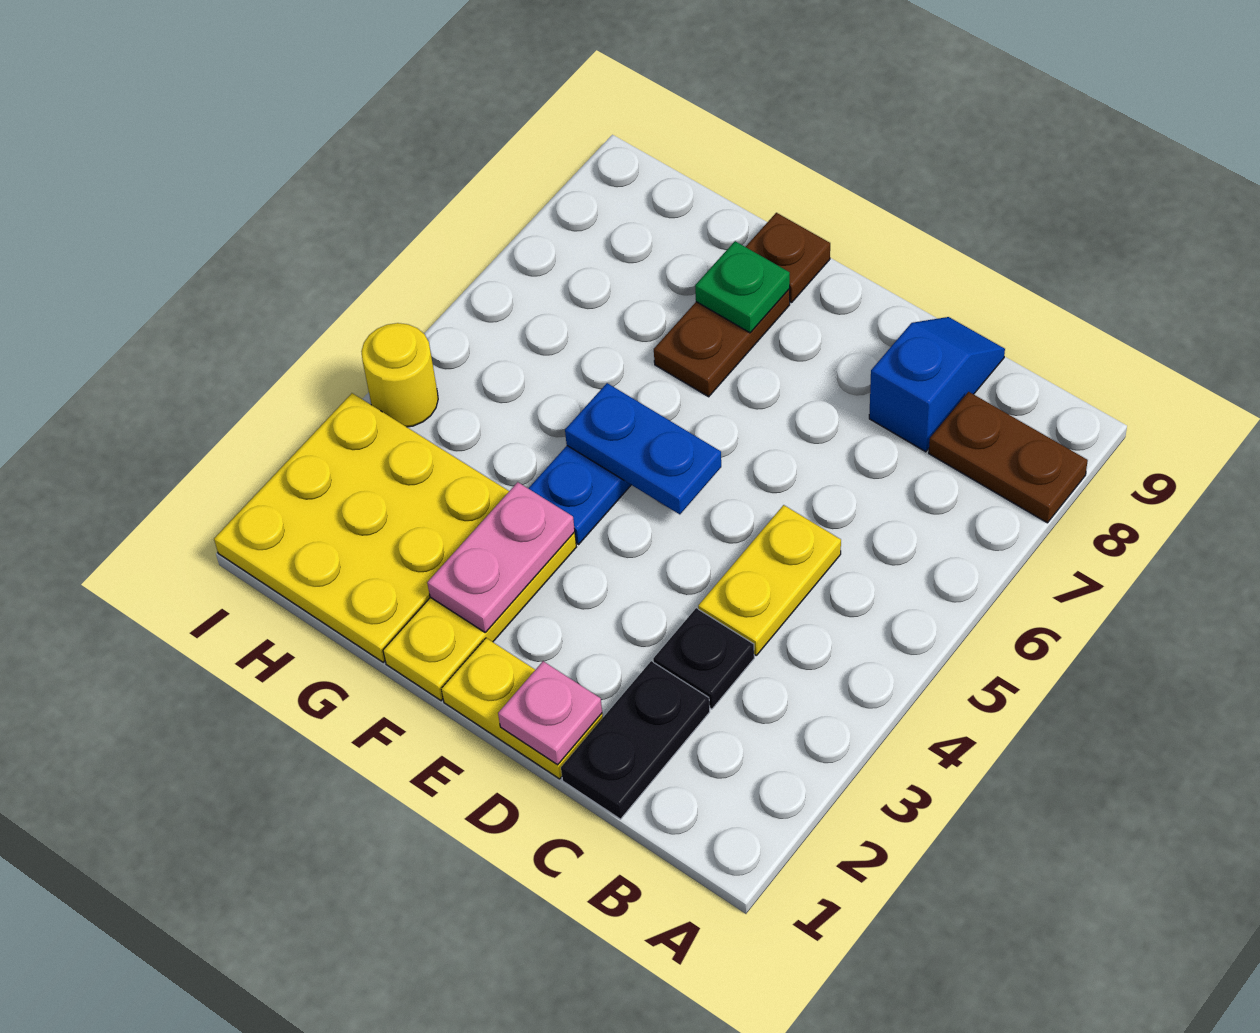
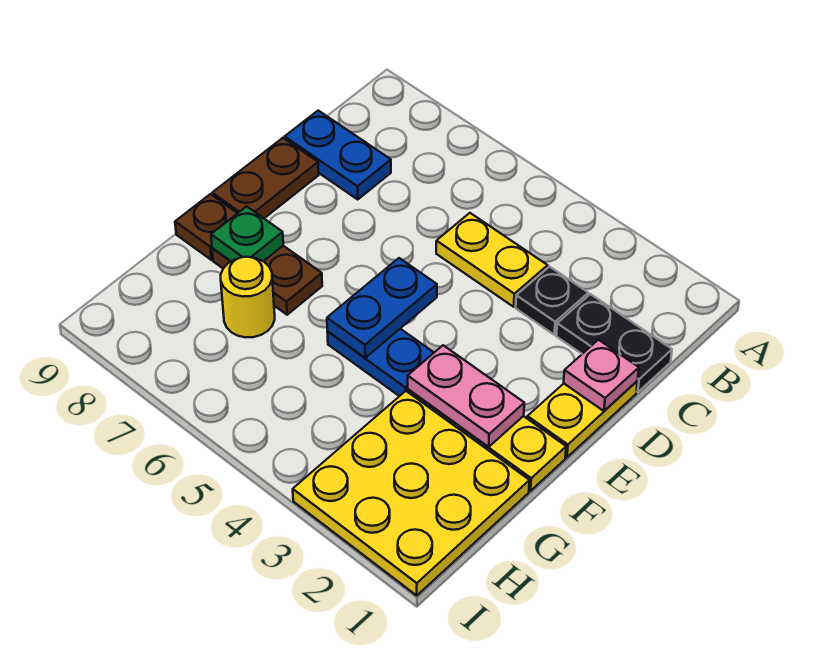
brown plate A8:B8 level 1 -> brown plate D9:E9 level 1
blue slope C8:C9 level 1 top 8 -> blue plate C8:C9 level 1
yellow round brick I4 level 1 -> yellow round brick G7 level 1

